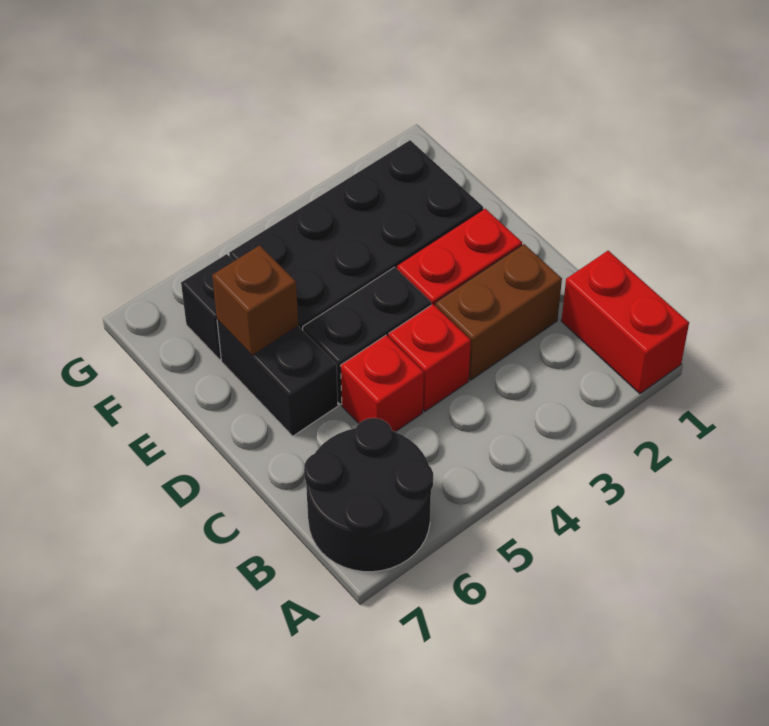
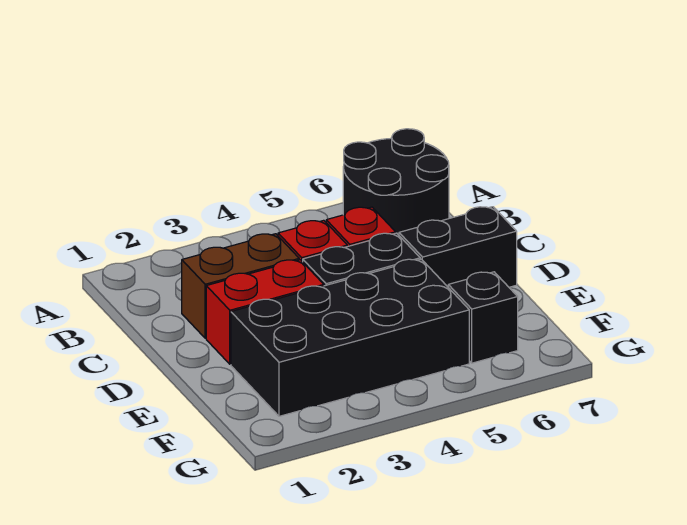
red brick A1:B1 level 1 -> none
black brick D6:E6 level 1 -> black brick D6:D7 level 1
brown brick E6 level 2 -> none

